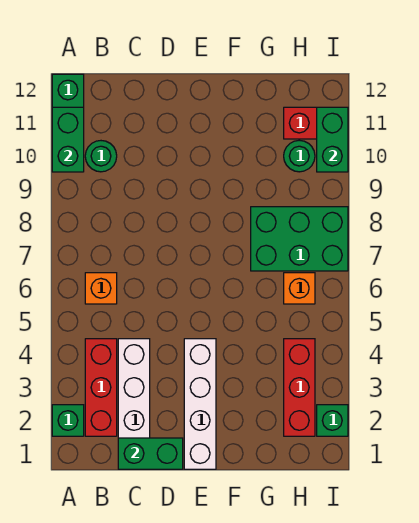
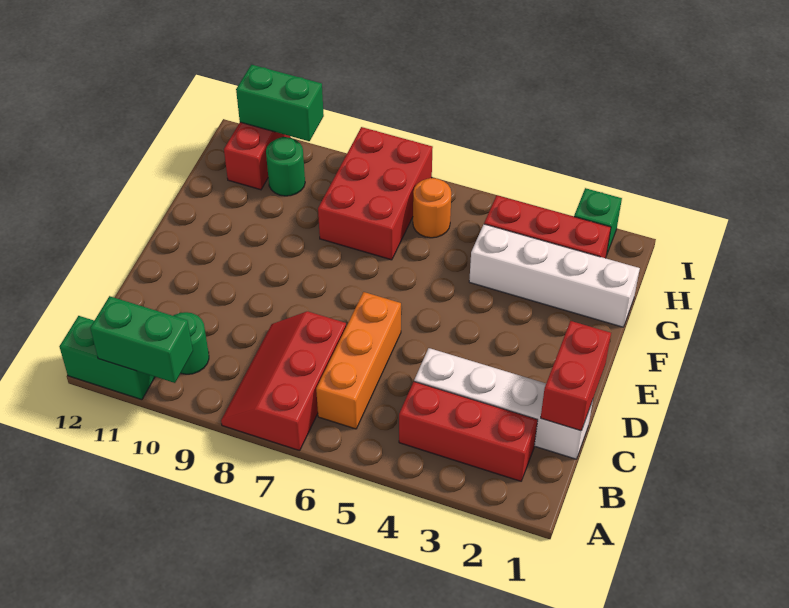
green brick A2 level 1 -> none
none -> red slope A7:C8 level 1 top 7
orange brick B6 level 1 -> orange brick B6:D6 level 1
green brick C1:D1 level 2 -> red brick C1:D1 level 2
white brick E1:E4 level 1 -> white brick G1:G4 level 1
green brick G7:I8 level 1 -> red brick G7:I8 level 1
orange brick H6 level 1 -> orange round brick H6 level 1

